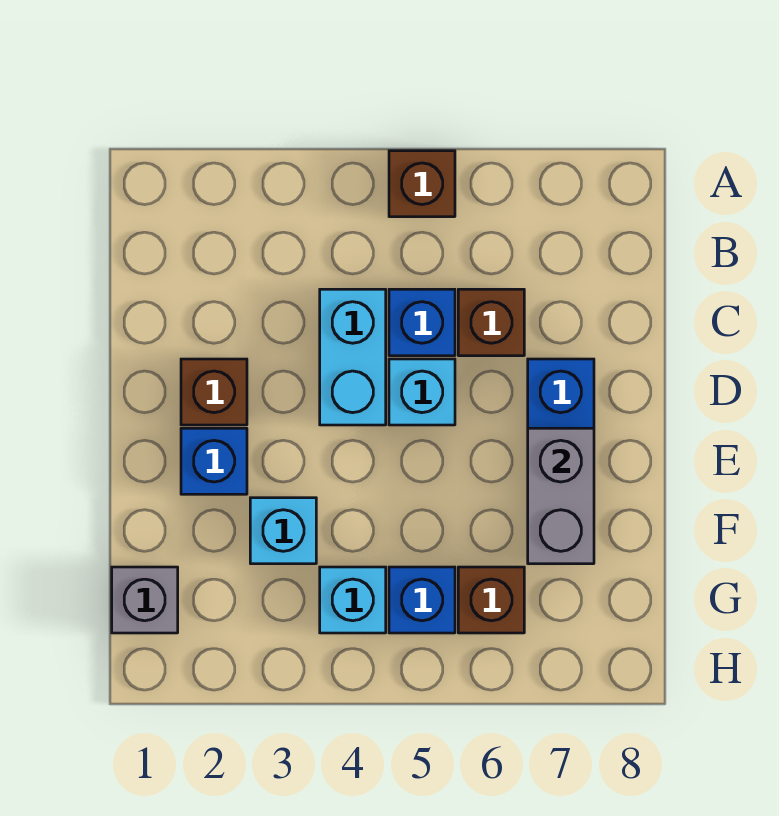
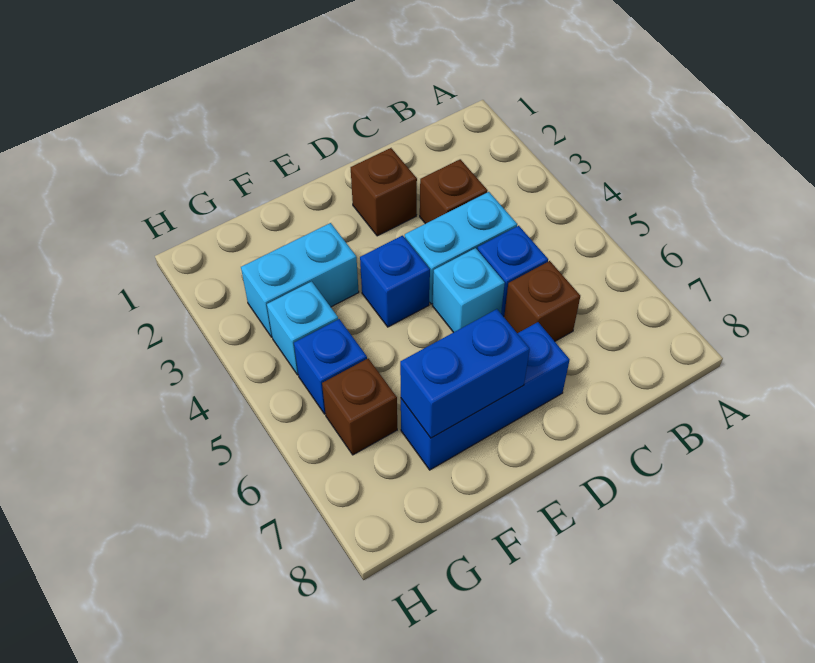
brown brick A5 level 1 -> brown brick C3 level 1
blue brick E2 level 1 -> blue brick E4 level 1
grey brick E7:F7 level 2 -> blue brick E7:F7 level 2
cyan brick F3 level 1 -> cyan brick F3:G3 level 1
grey brick G1 level 1 -> none

